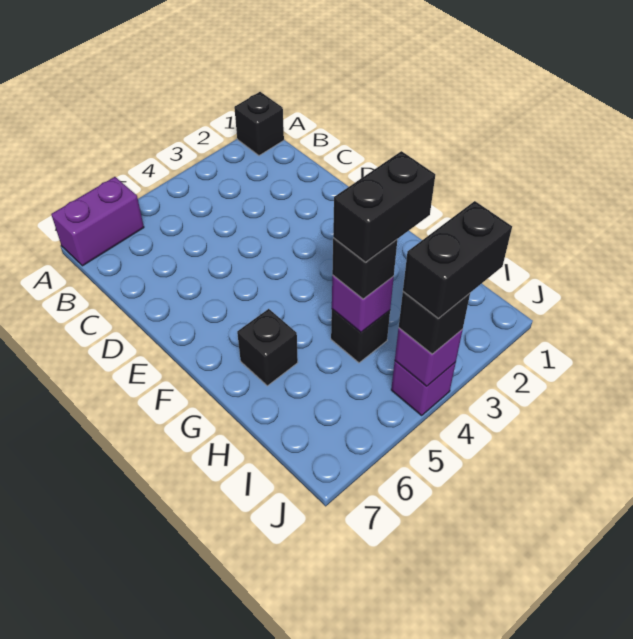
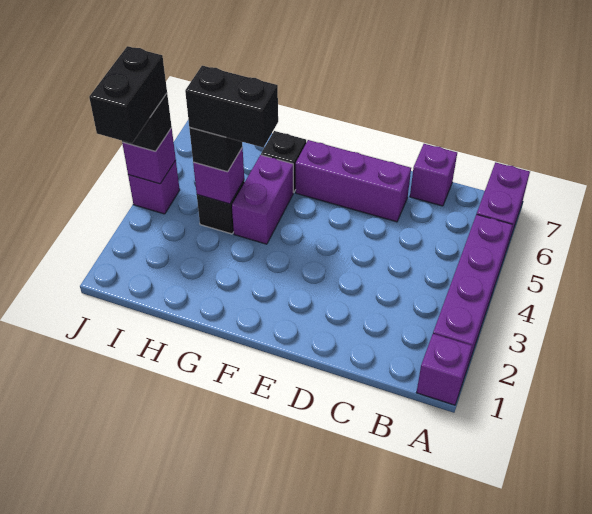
black brick A1 level 1 -> purple brick A1 level 1
none -> purple brick A2:A5 level 1
none -> purple brick C7 level 1
none -> purple brick D6:F6 level 1
none -> purple brick G4:G5 level 1
black brick H3:H4 level 4 -> black brick G4:H4 level 4

